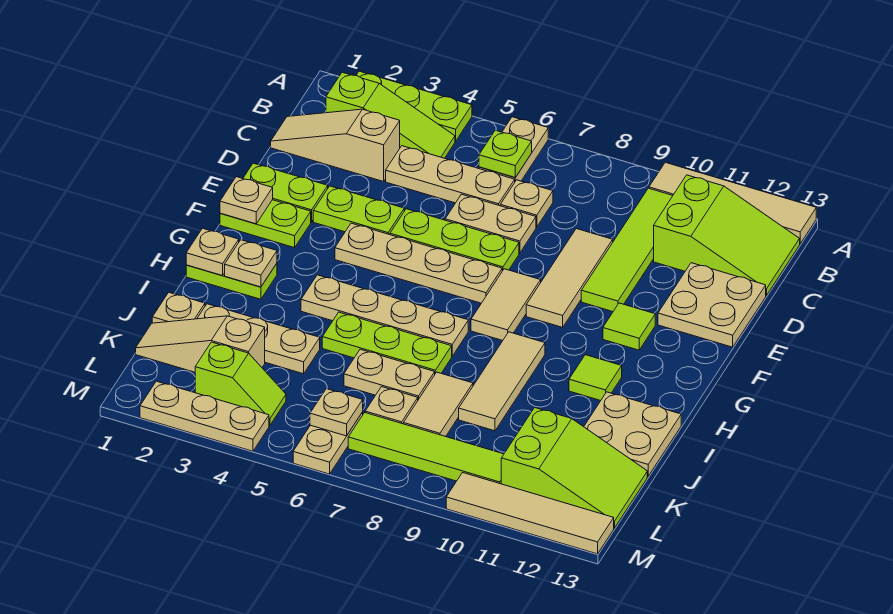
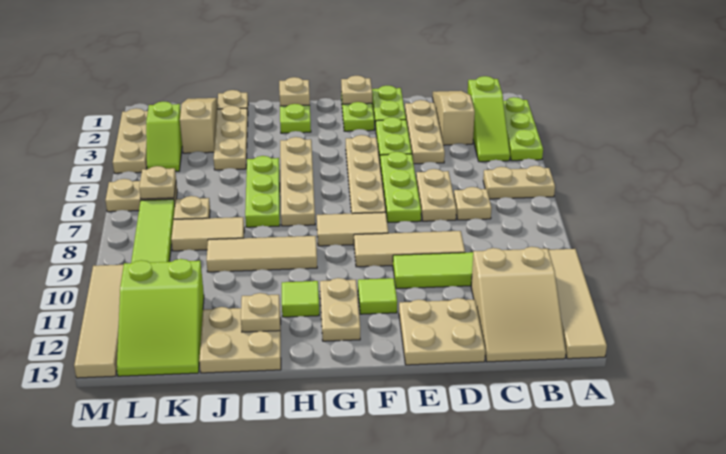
lime plate B6 level 2 -> none
lime slope B11:C13 level 1 top 11 -> tan slope B11:C13 level 1 top 11
tan plate C4:C6 level 1 -> tan plate D2:D4 level 1
tan plate H2 level 2 -> tan plate I12 level 2
tan plate J6:J7 level 1 -> tan plate G11:G12 level 1

